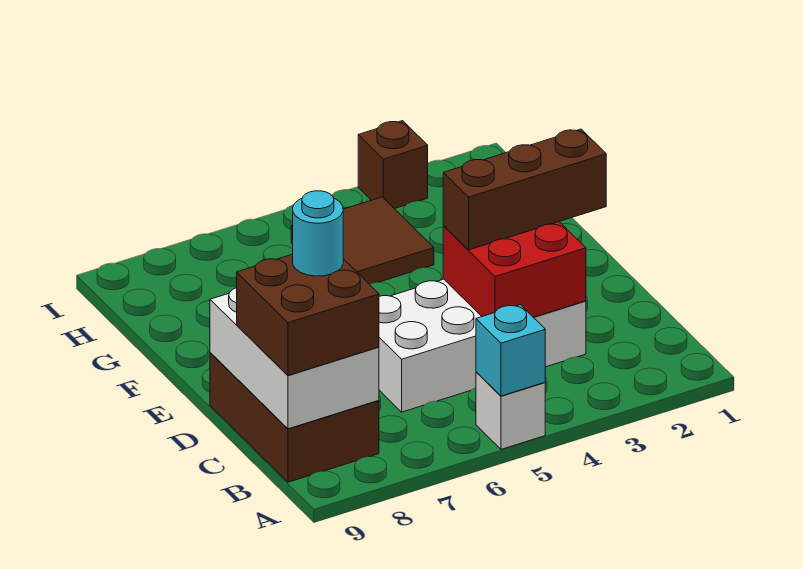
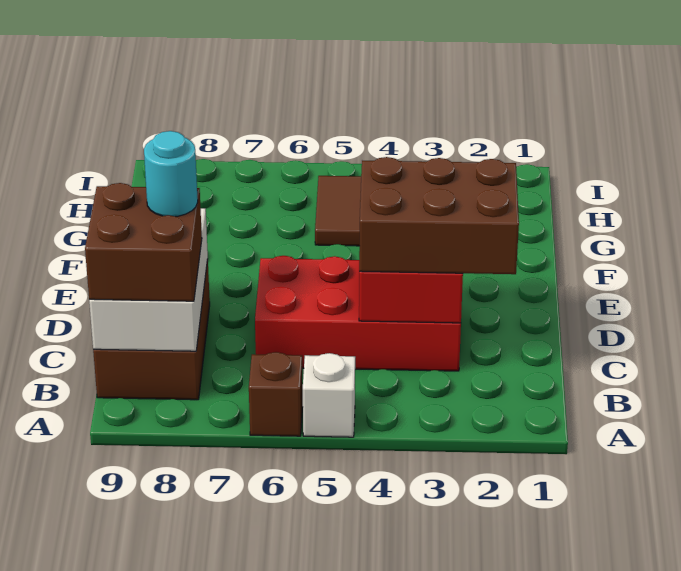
cyan brick A5 level 2 -> none
white brick C3:D6 level 1 -> red brick C3:D6 level 1
brown brick D2:D4 level 3 -> brown brick C2:D4 level 3
brown brick I3 level 1 -> brown brick A6 level 1

